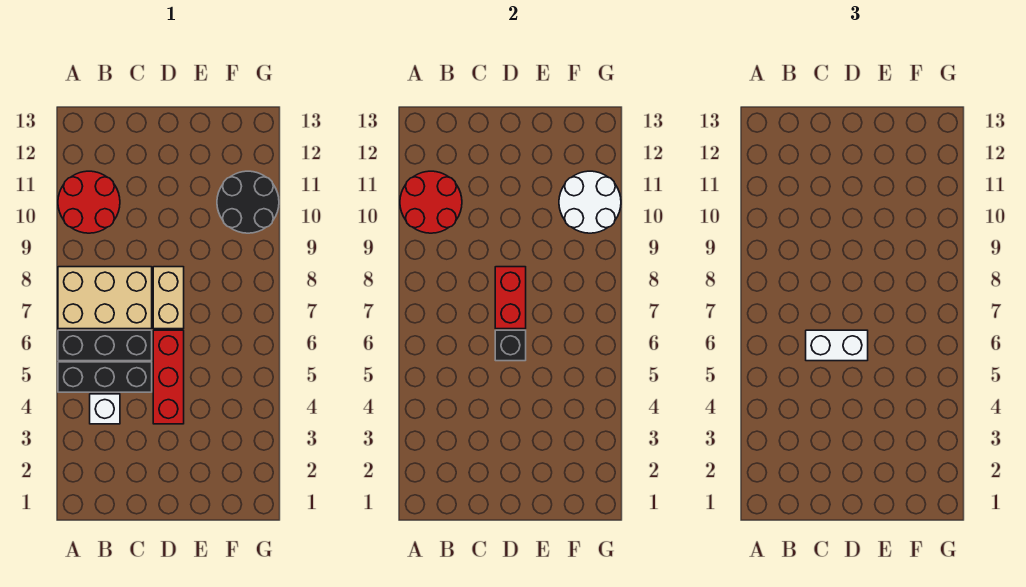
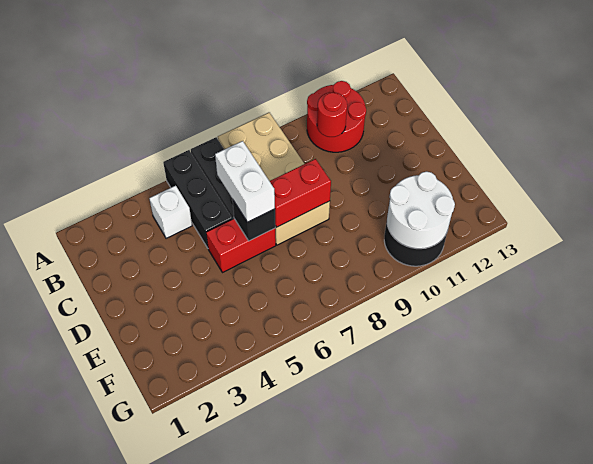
red round brick A10:B11 level 2 -> red round brick B10 level 2
red brick D4:D6 level 1 -> red brick D5:D6 level 1

